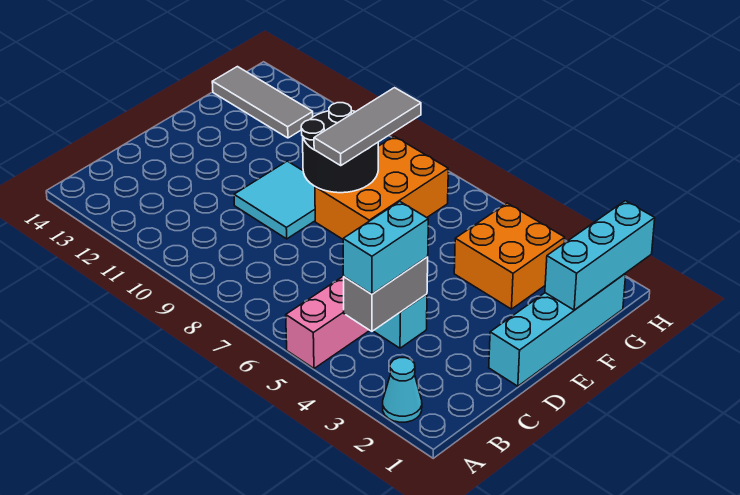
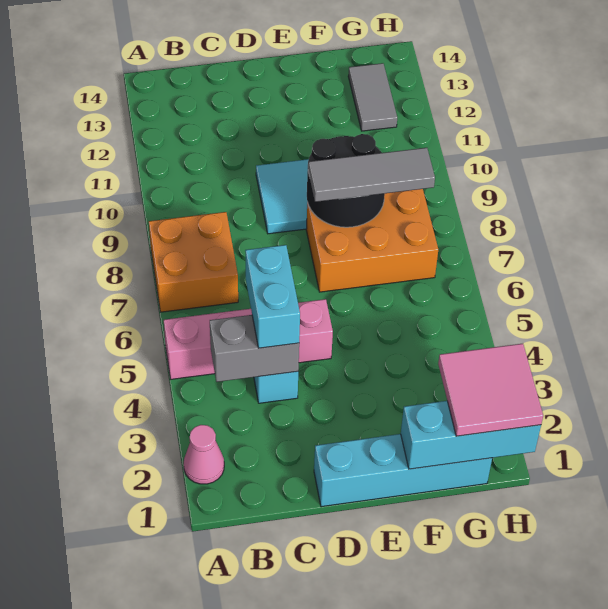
cyan cone A2 level 1 -> pink cone A2 level 1
cyan brick B4:C4 level 3 -> cyan brick C4:C5 level 3
orange brick F3:G4 level 1 -> orange brick A7:B8 level 1
none -> pink tile G1:H2 level 3
grey tile G12:G14 level 1 -> grey tile G12:G13 level 1

